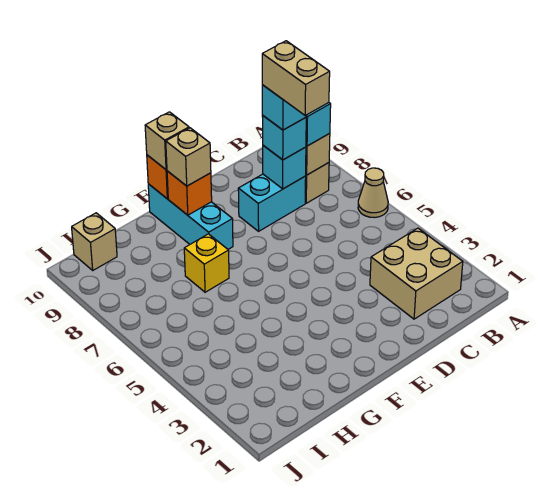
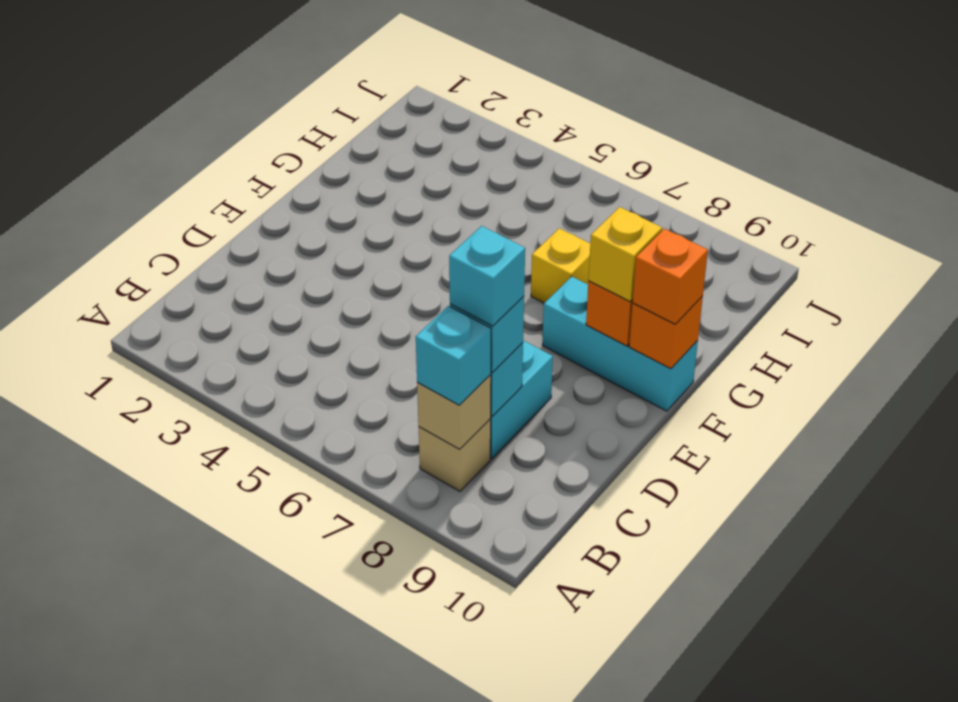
tan cone A6 level 1 -> none
tan brick B2:C3 level 1 -> none
tan brick C7:C8 level 5 -> none
tan brick F9 level 3 -> yellow brick F9 level 3
tan brick F10 level 3 -> orange brick F10 level 3
tan brick I10 level 1 -> none

